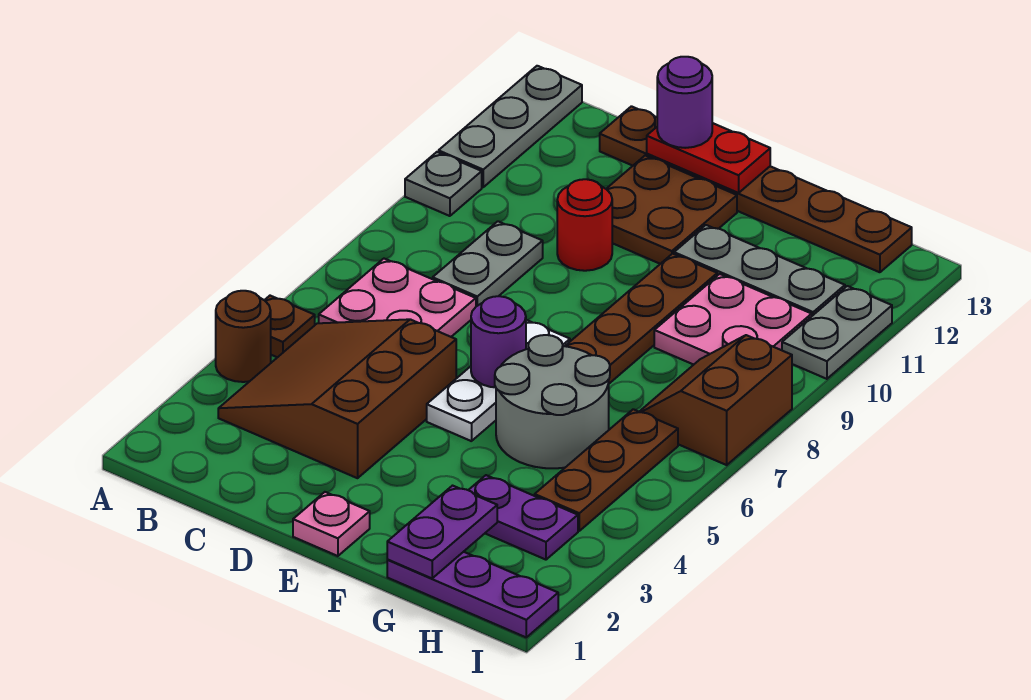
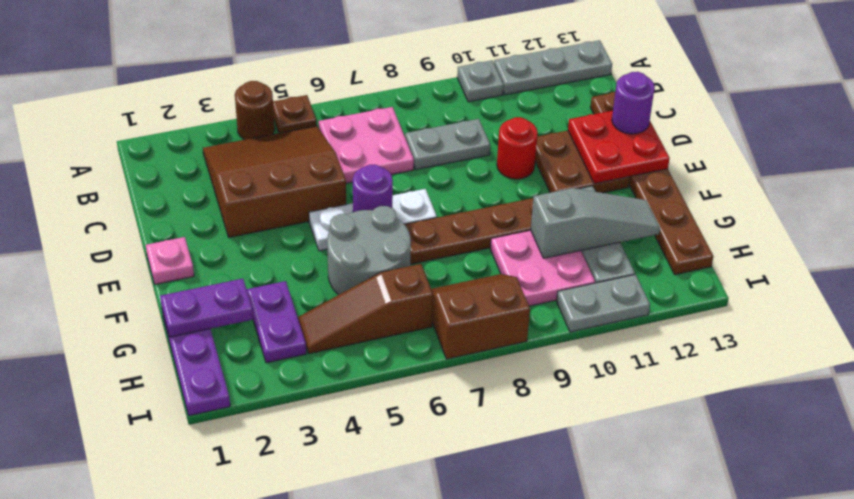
red plate D13:E13 level 2 -> red plate D12:E13 level 2
none -> grey slope G10:G12 level 2 top 10
brown plate H4:H6 level 1 -> brown slope H4:H6 level 1 top 6

